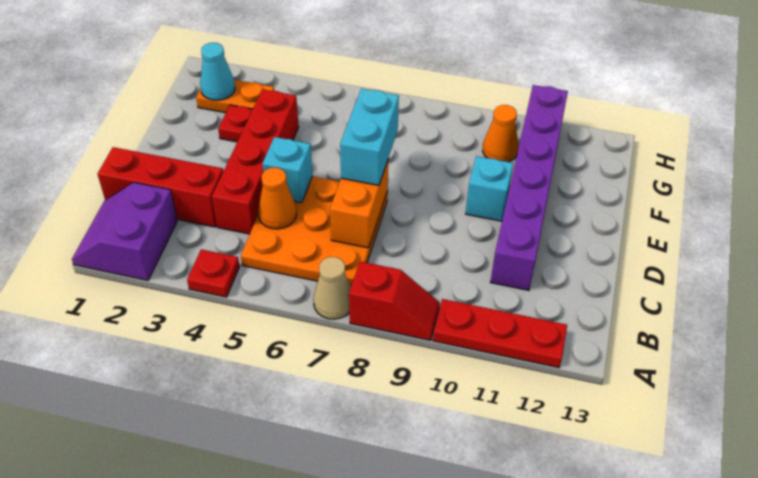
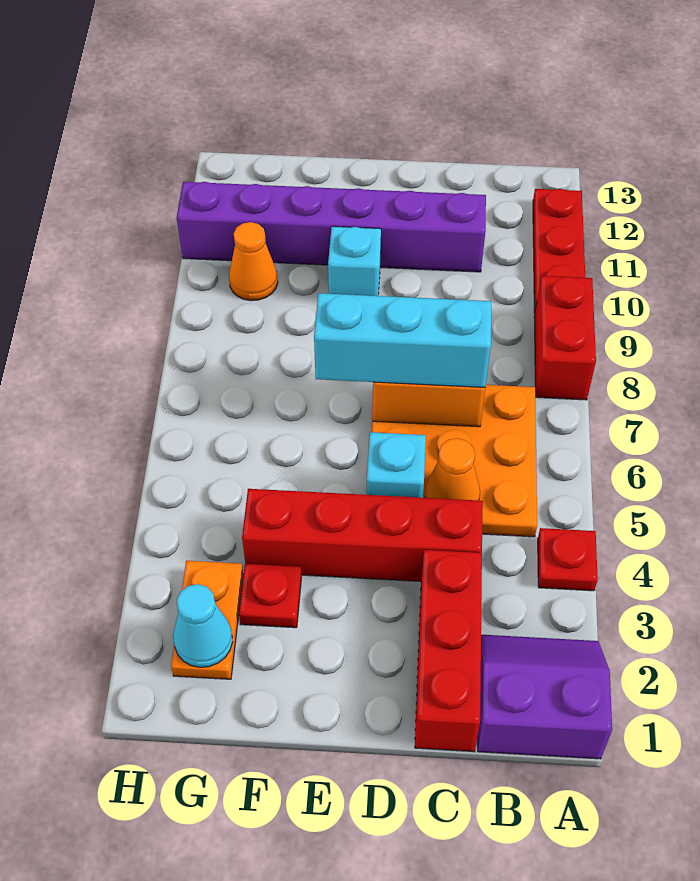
purple slope A1:B2 level 1 top 2 -> purple slope A1:B2 level 1 top 1
tan cone A7 level 1 -> none
red slope A8:A9 level 1 top 8 -> red brick A8:A9 level 1
cyan brick D7:E7 level 3 -> cyan brick C7:E7 level 3

